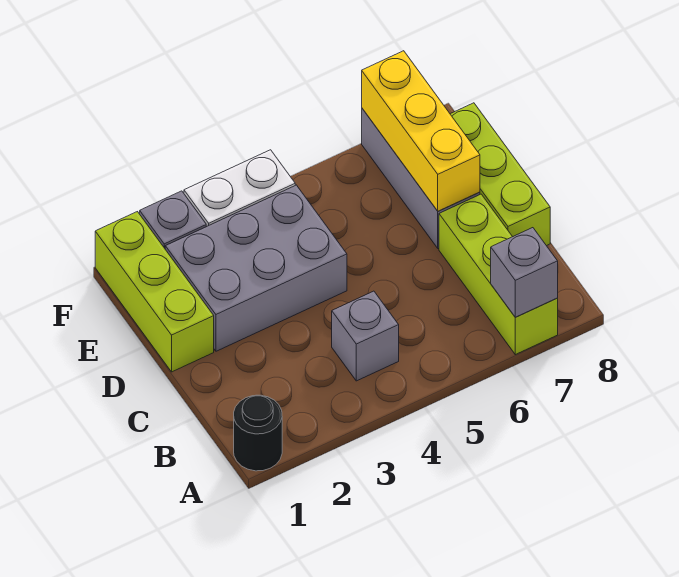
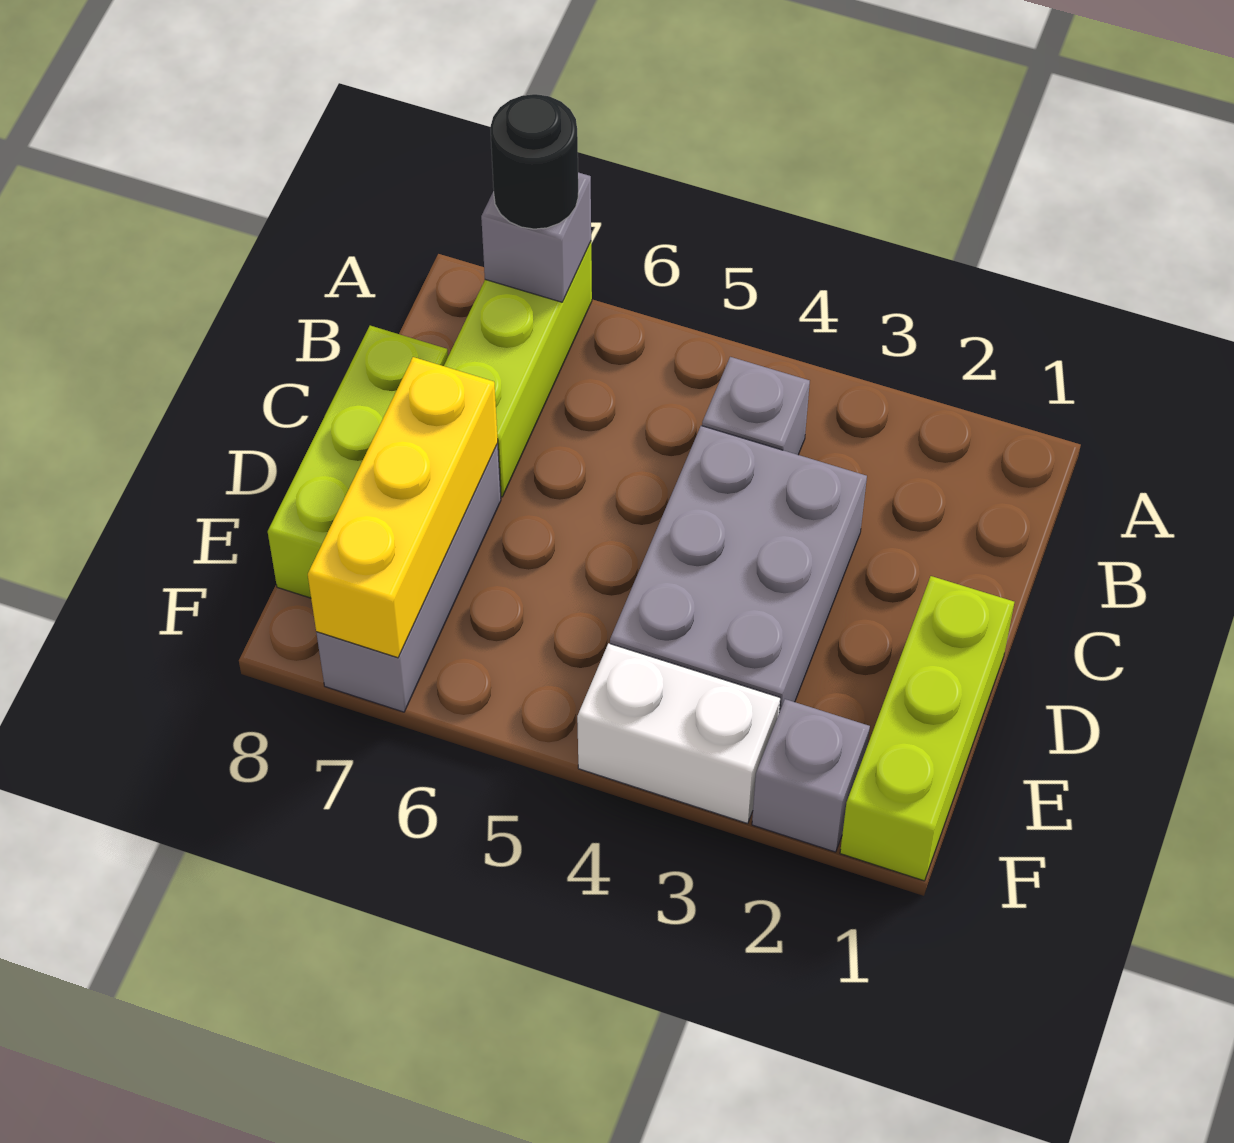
black round brick A1 level 1 -> black round brick A7 level 3
grey brick D2:E4 level 1 -> grey brick C3:E4 level 1

